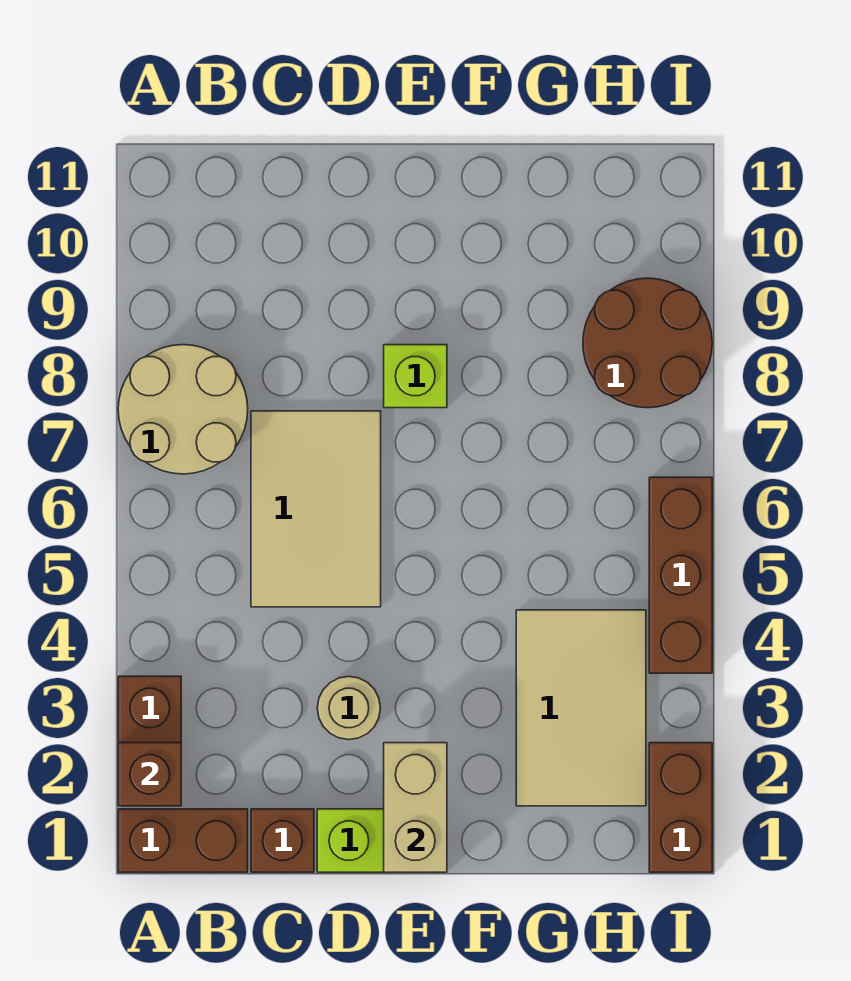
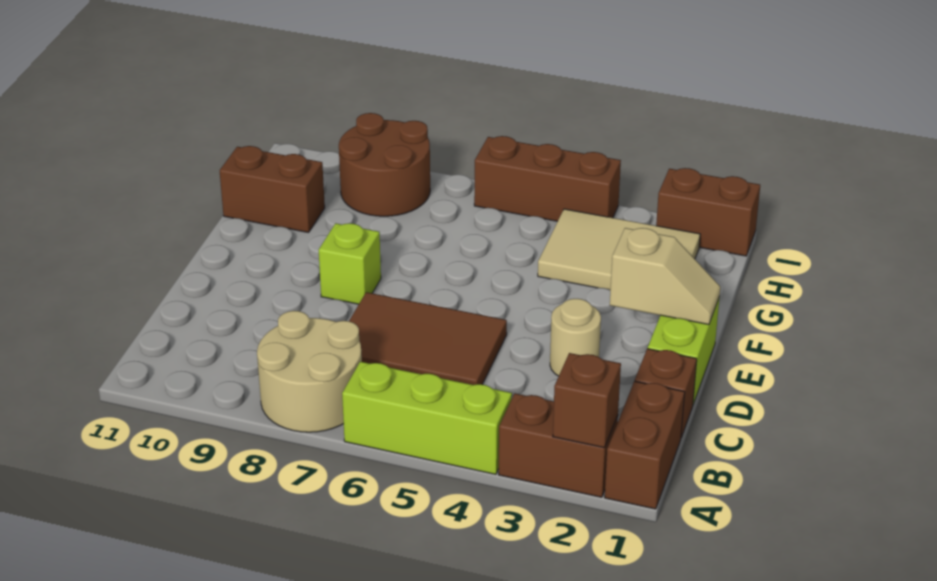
none -> lime brick A4:A6 level 1
tan tile C5:D7 level 1 -> brown tile C5:D7 level 1
tan brick E1:E2 level 2 -> tan slope E1:E2 level 2 top 2
none -> brown brick G10:G11 level 1

